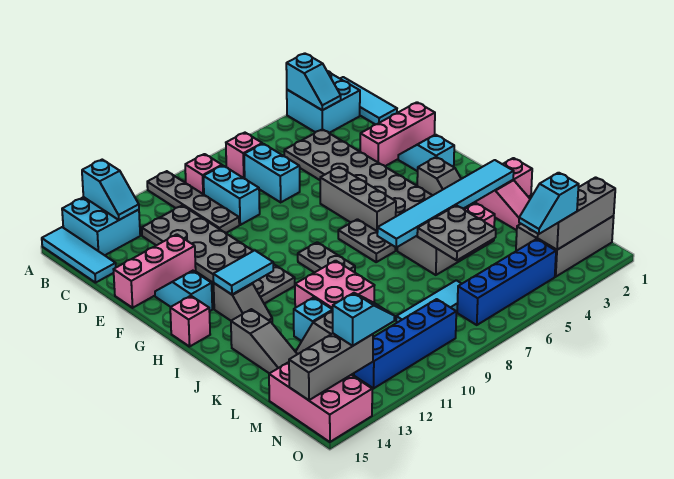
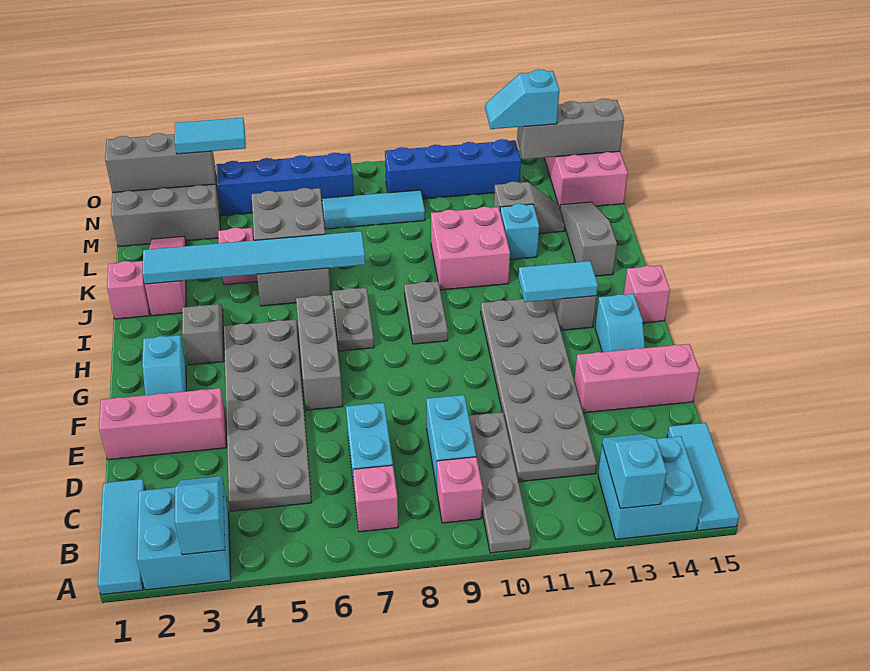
cyan slope N3:N4 level 3 top 3 -> cyan tile N3:N4 level 3

